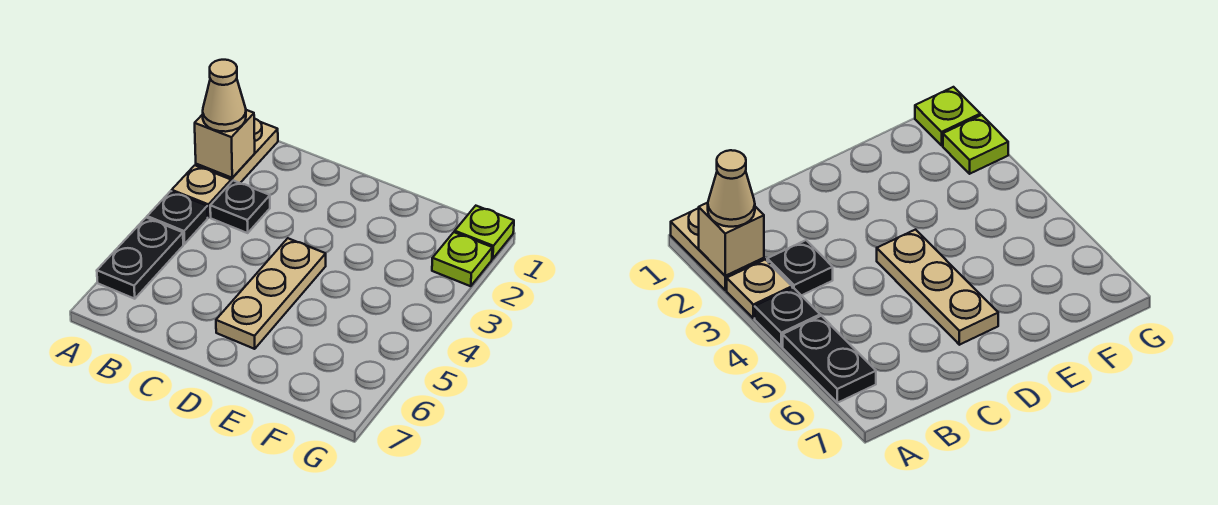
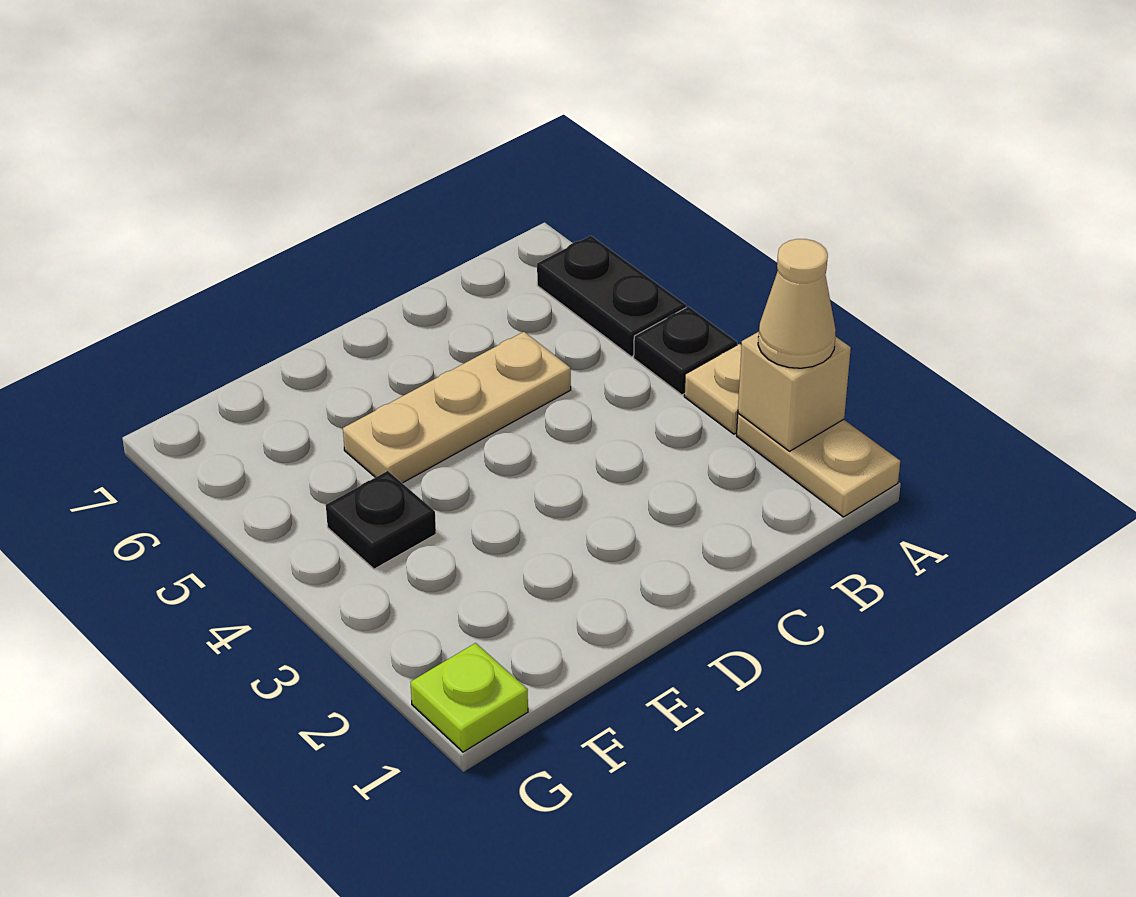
black plate B3 level 1 -> black plate F4 level 1
tan plate D4:D6 level 1 -> tan plate C5:E5 level 1
lime plate G2 level 1 -> none

